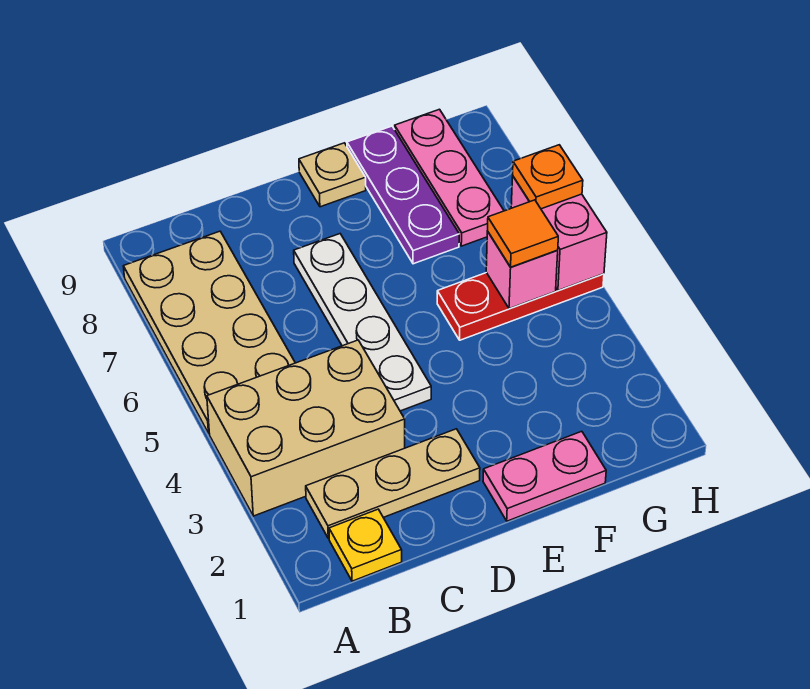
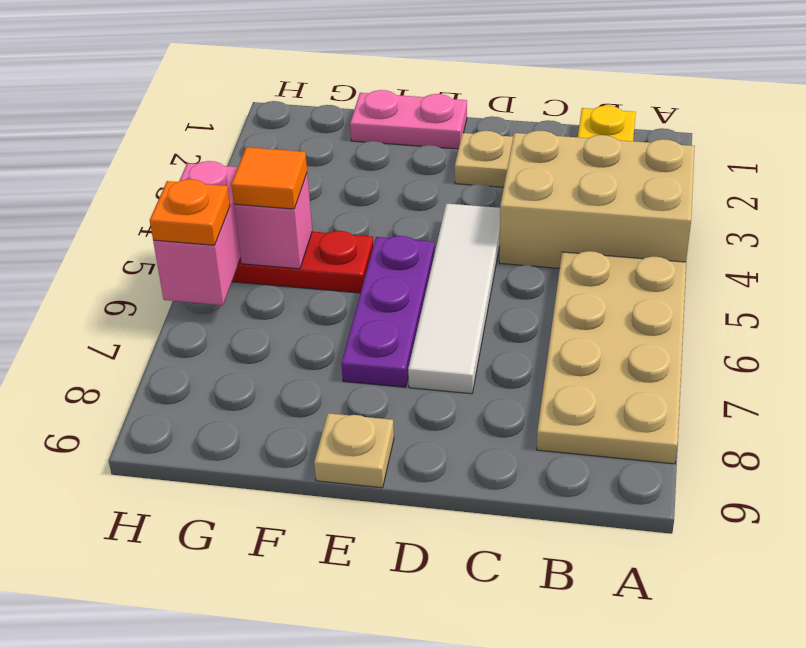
white plate D4:D7 level 1 -> white tile D4:D7 level 1
purple plate F7:F9 level 1 -> purple plate E5:E7 level 1
pink plate G7:G9 level 1 -> none

